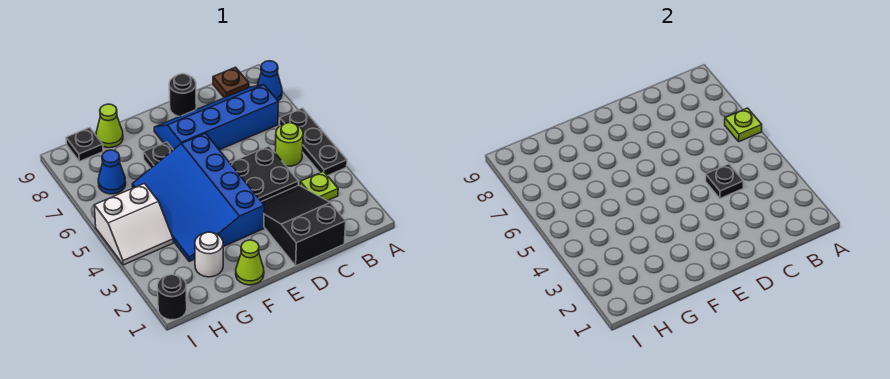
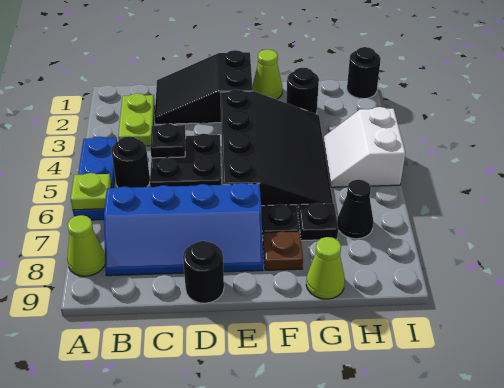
black plate A4:A6 level 1 -> blue plate A4:A6 level 1
blue cone A8 level 1 -> lime cone A8 level 1
lime plate B3 level 1 -> lime plate B2:B3 level 1
lime round brick B5 level 1 -> black round brick B5 level 1
brown plate B9 level 1 -> brown plate F8 level 1
black slope C1:D3 level 1 top 1 -> black slope C1:E2 level 1 top E
blue slope E3:G6 level 1 top E -> black slope E3:G6 level 1 top E
white round brick G2 level 1 -> black round brick G2 level 1
white slope H4:I5 level 1 top 5 -> white slope H4:I5 level 1 top I
blue cone H7 level 1 -> black cone H7 level 1
black plate H9 level 1 -> black plate G7 level 1

